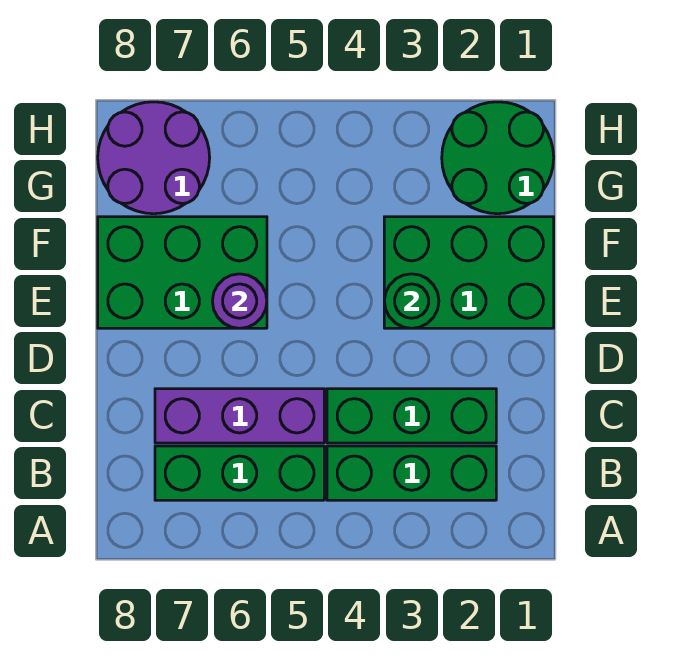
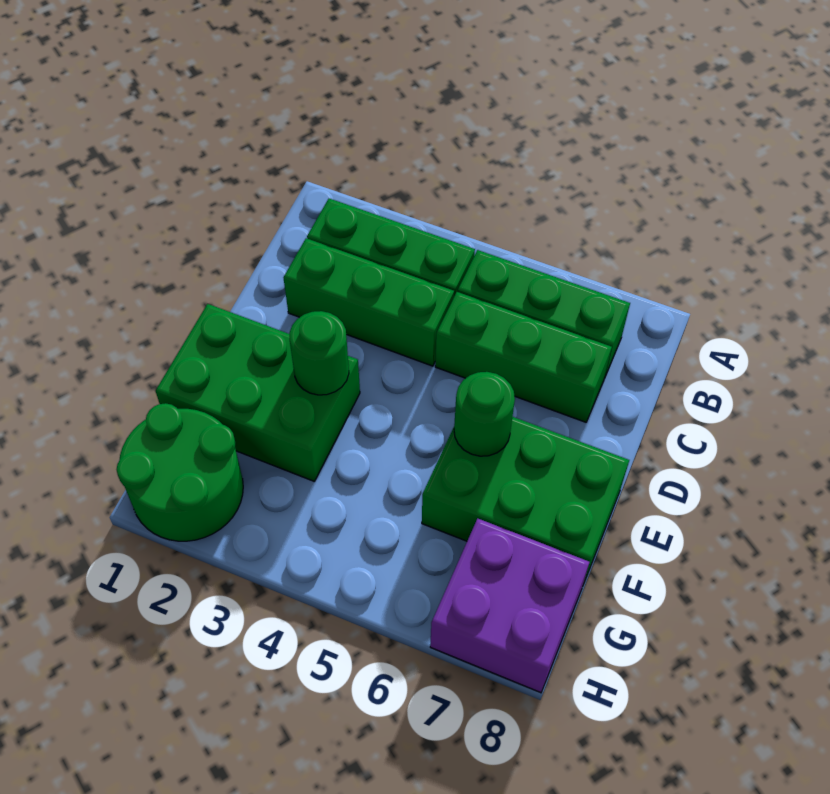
purple brick C5:C7 level 1 -> green brick C5:C7 level 1
purple round brick E6 level 2 -> green round brick E6 level 2
purple round brick G7:H8 level 1 -> purple brick G7:H8 level 1

